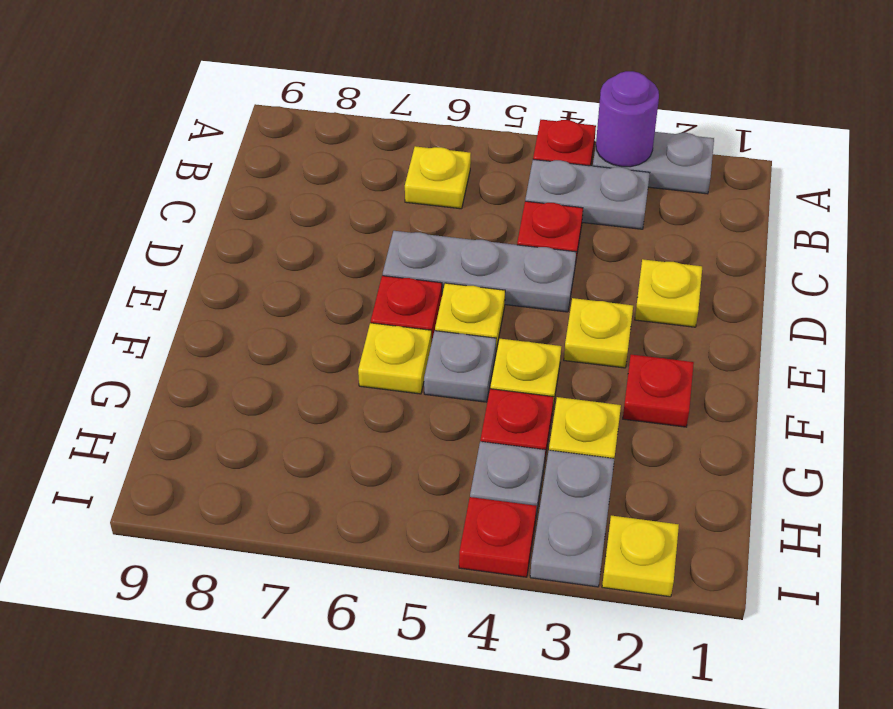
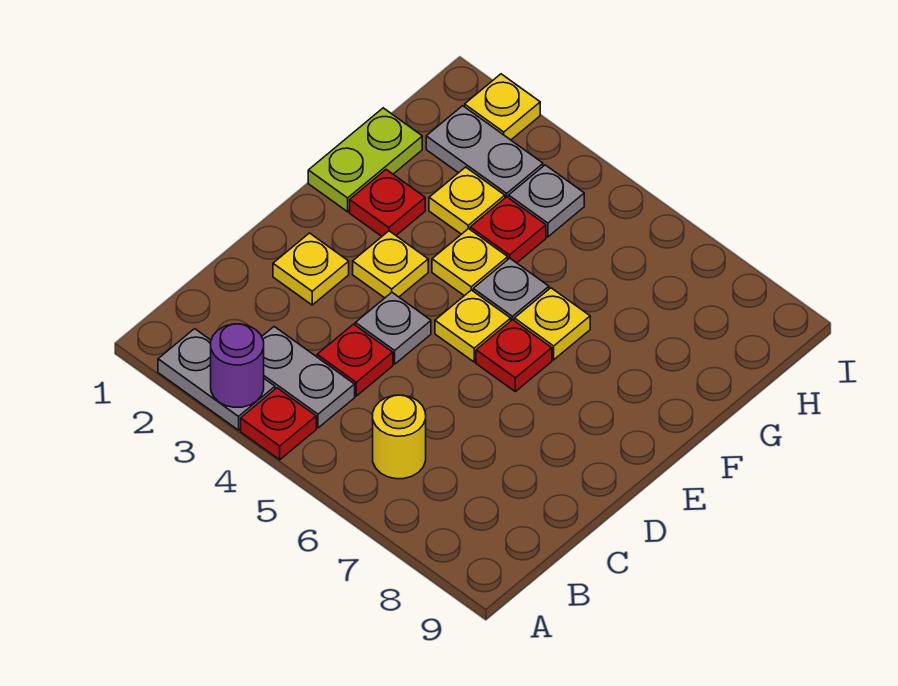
yellow plate B6 level 1 -> yellow round brick B6 level 1
grey plate D4:D6 level 1 -> grey plate D4 level 1
none -> lime plate F1:G1 level 1
grey plate H3:I3 level 1 -> grey plate H2:H3 level 1
red plate I4 level 1 -> none

